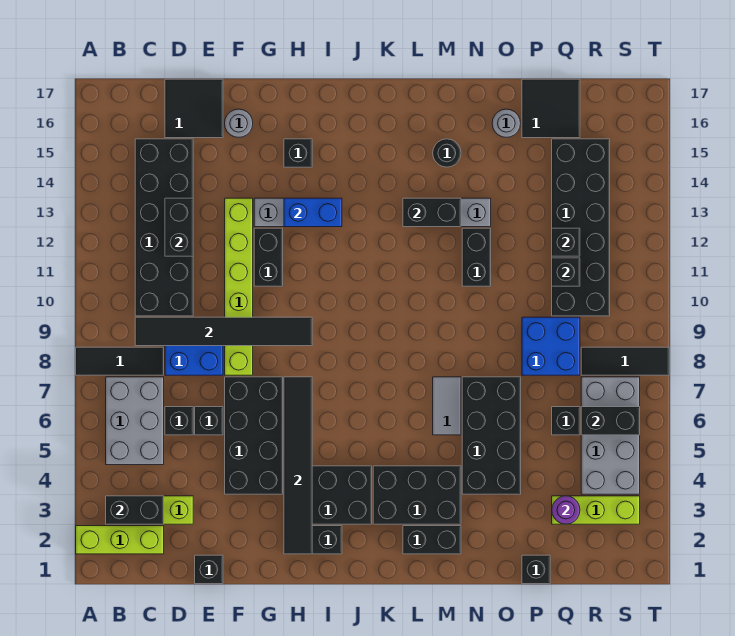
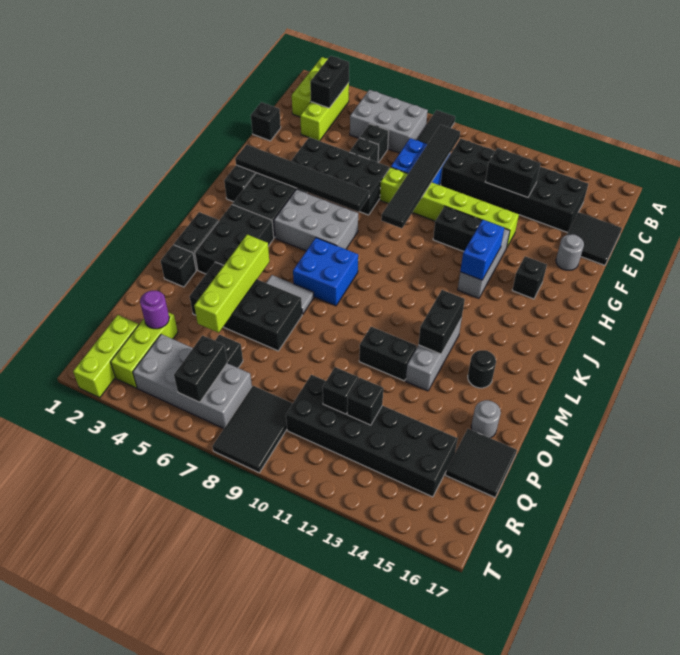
none -> grey brick I5:J7 level 1
none -> lime brick M5:P5 level 2
black brick P1 level 1 -> black brick N2 level 1
blue brick P8:Q9 level 1 -> blue brick K7:L8 level 1
none -> lime brick R2:T2 level 1
black tile R8:T8 level 1 -> black tile R8:T9 level 1

